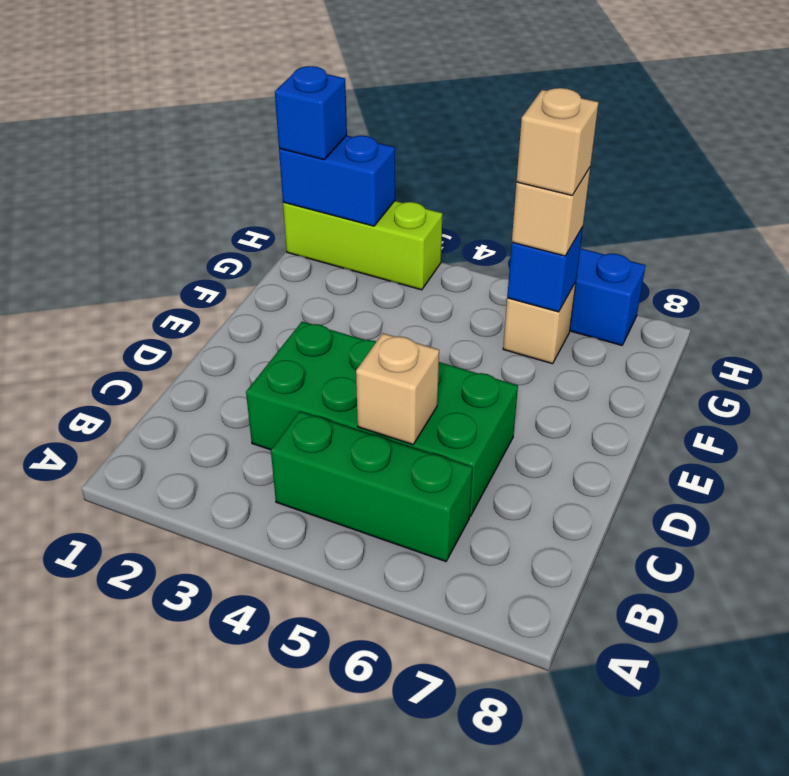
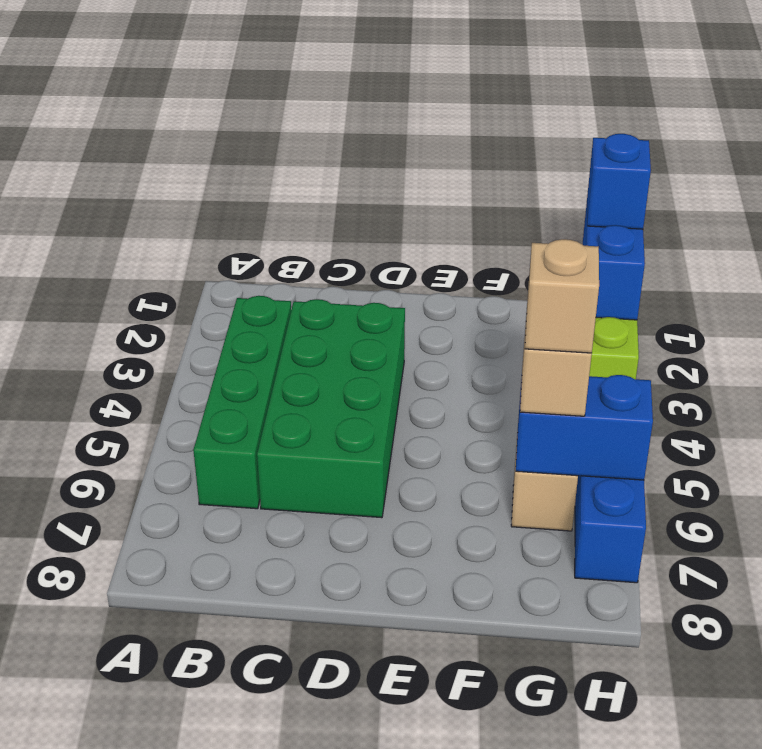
green brick B4:B6 level 1 -> green brick B3:B6 level 1
tan brick C5 level 2 -> none
blue brick G6 level 2 -> blue brick G6:H6 level 2

